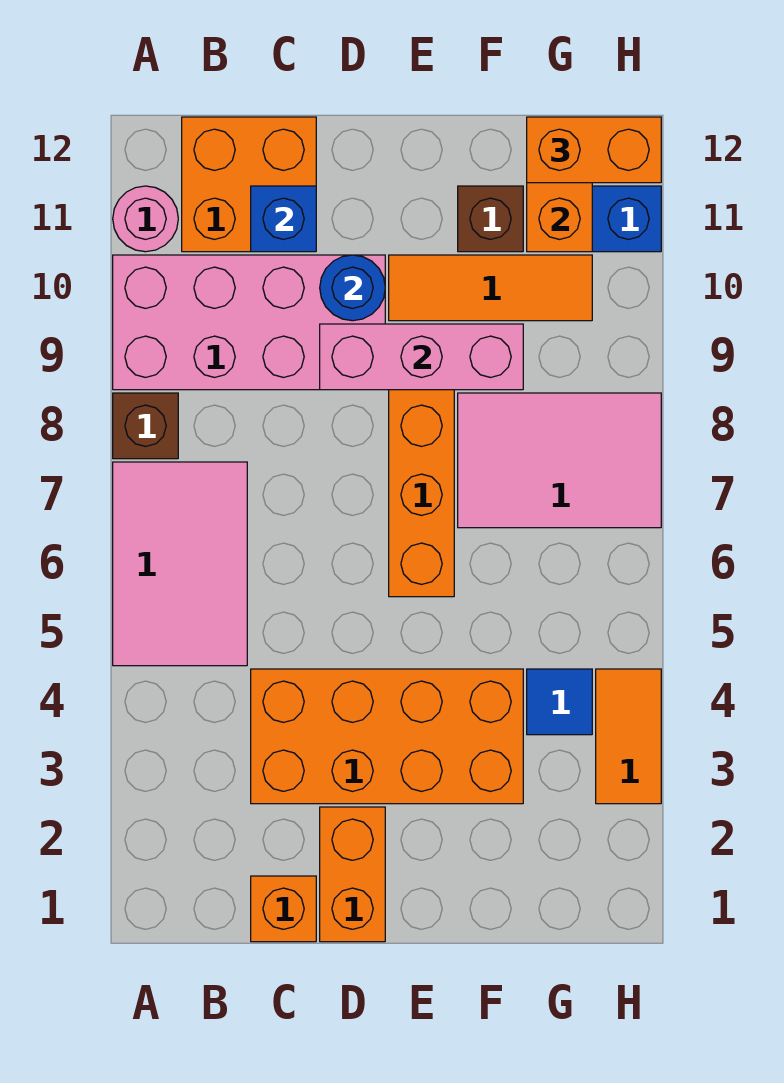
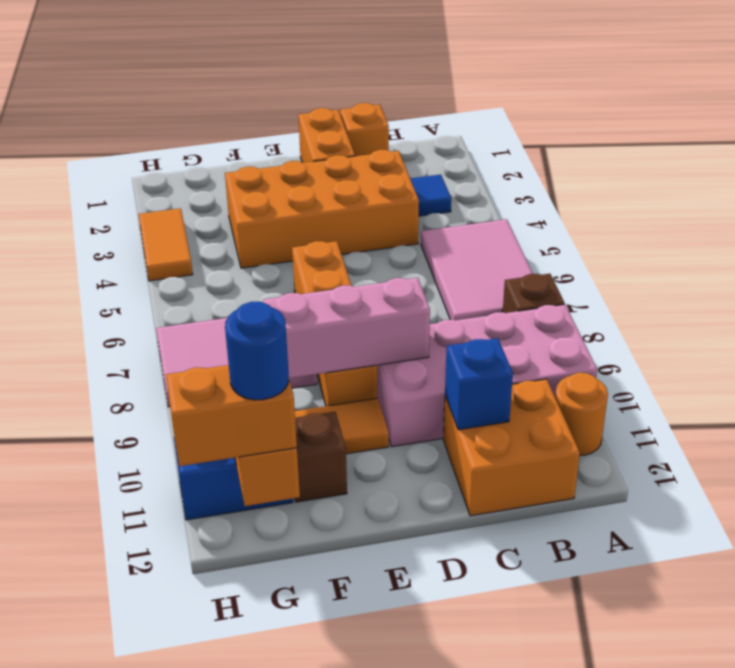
pink round brick A11 level 1 -> orange round brick A11 level 1
blue round brick D10 level 2 -> blue round brick G12 level 4
blue tile G4 level 1 -> blue tile B3 level 1

